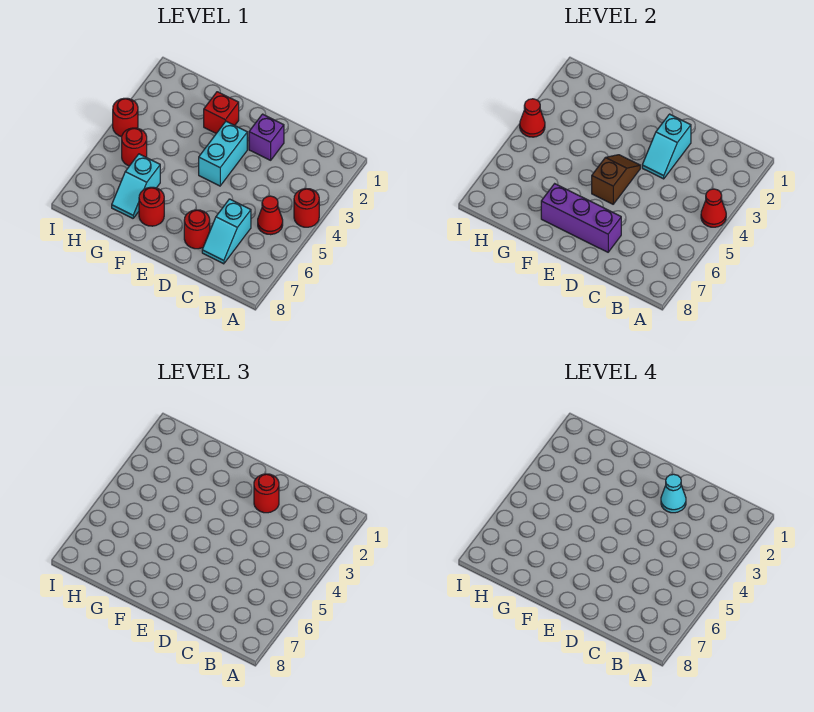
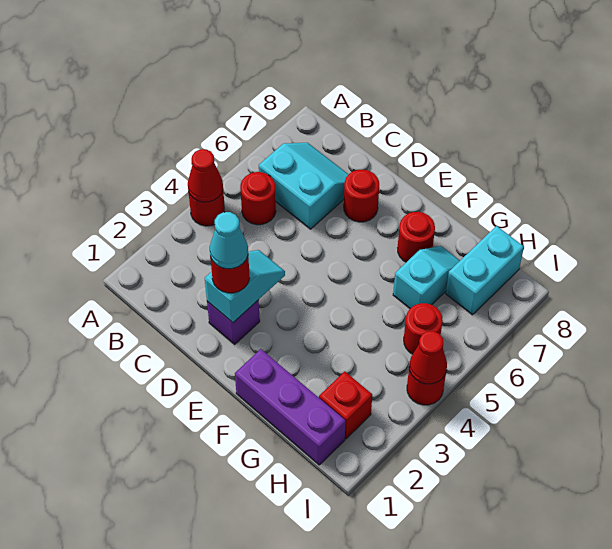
red cone B5 level 1 -> red round brick B5 level 1
cyan slope C6:C7 level 1 top 6 -> cyan slope B6:C7 level 1 top 6
purple brick D7:F7 level 2 -> purple brick F1:H1 level 1
cyan brick E3:E4 level 1 -> cyan brick H7:H8 level 1
brown slope E4:E5 level 2 top 5 -> none
red brick F2 level 1 -> red brick H2 level 1

